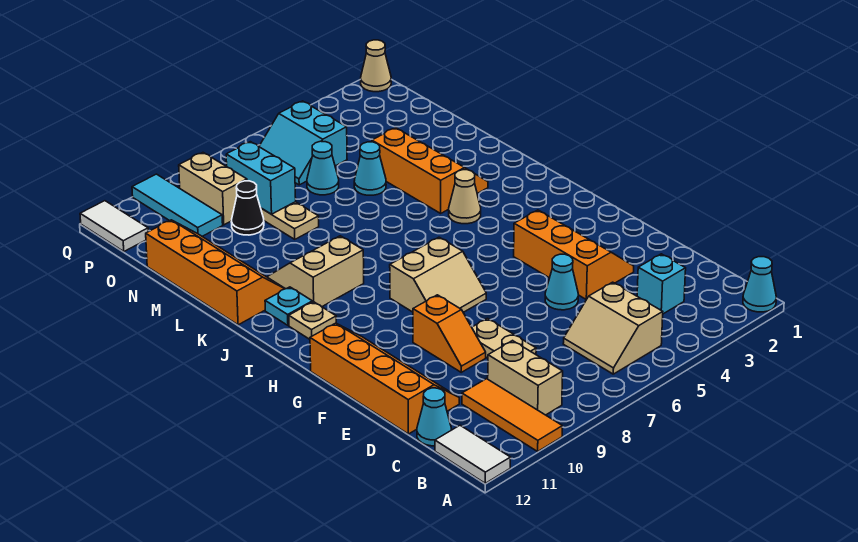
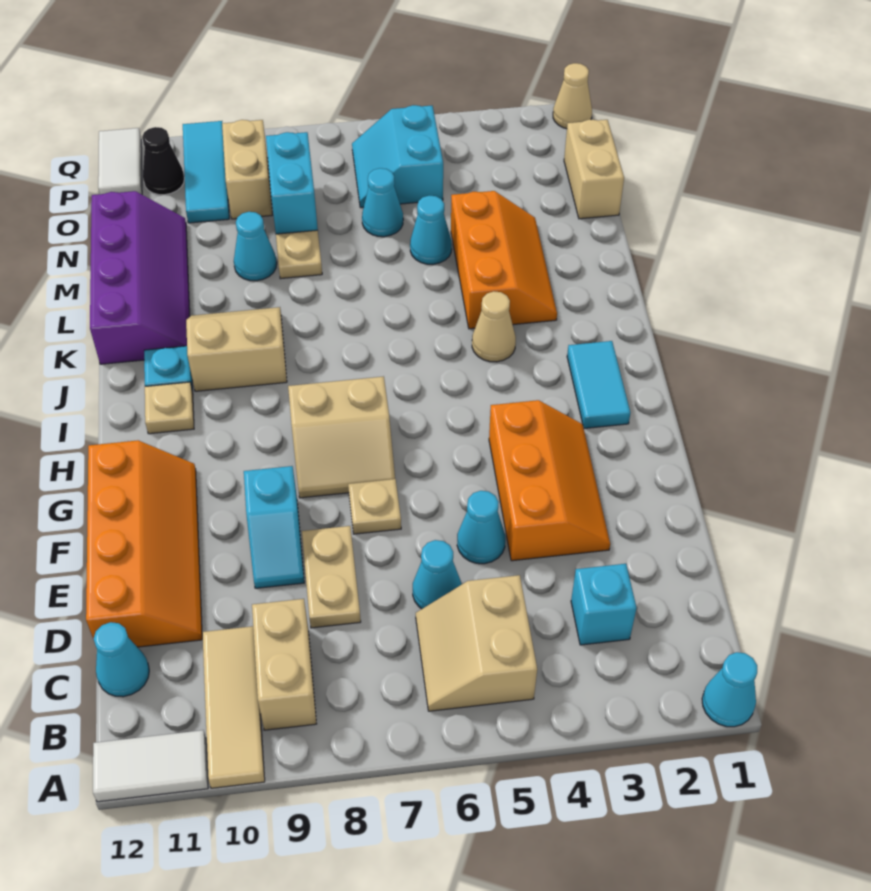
orange tile A10:C10 level 1 -> tan tile A10:C10 level 1
white tile A12:B12 level 1 -> white tile A11:A12 level 1
none -> cyan cone D6 level 1
orange slope E9:F9 level 1 top F -> cyan slope E9:F9 level 1 top F
none -> tan plate F7 level 1
none -> cyan tile H2:I2 level 1
orange slope K11:N12 level 1 top 12 -> purple slope K11:N12 level 1 top 12
none -> cyan cone M9 level 1
none -> tan brick N1:O1 level 1
black cone N9 level 1 -> black cone P11 level 1

